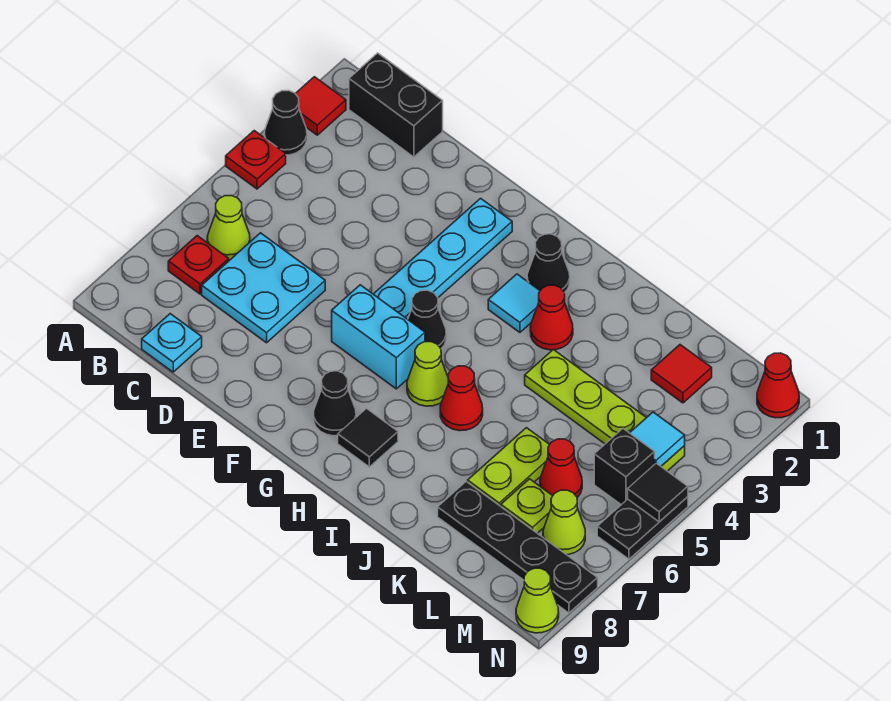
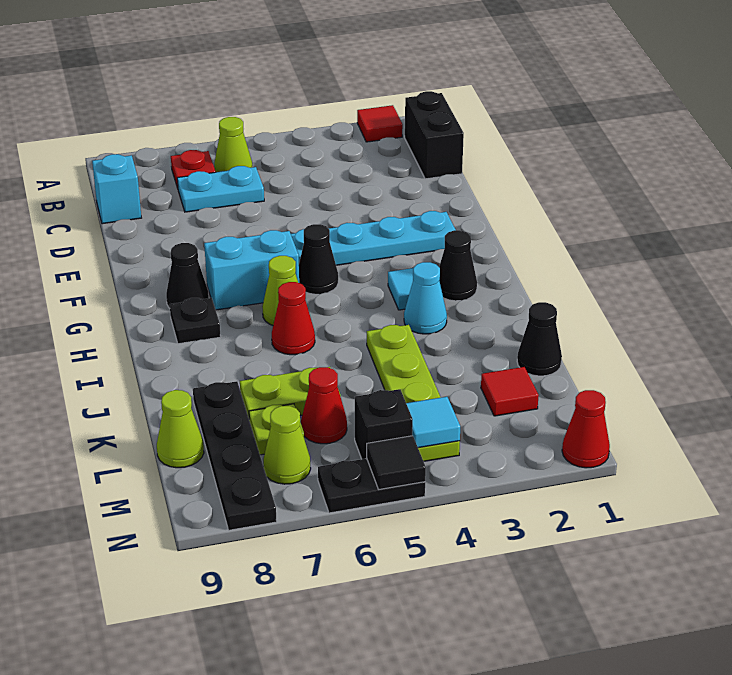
black cone A3 level 1 -> black cone K1 level 1
red plate A4 level 1 -> none
cyan plate C6:D7 level 1 -> cyan plate C6:C7 level 1
cyan plate C9 level 1 -> cyan brick C9 level 1
cyan brick F6:G6 level 1 -> cyan brick G6:G7 level 1
black tile H8 level 1 -> black plate H8 level 1
red cone I3 level 1 -> cyan cone I3 level 1
lime cone N9 level 1 -> lime cone L9 level 1

